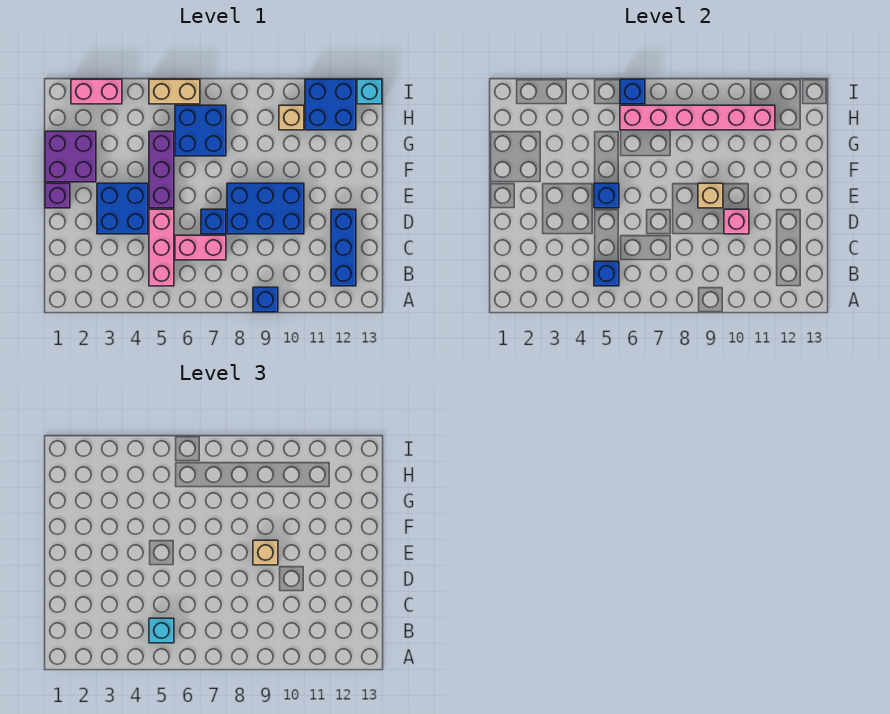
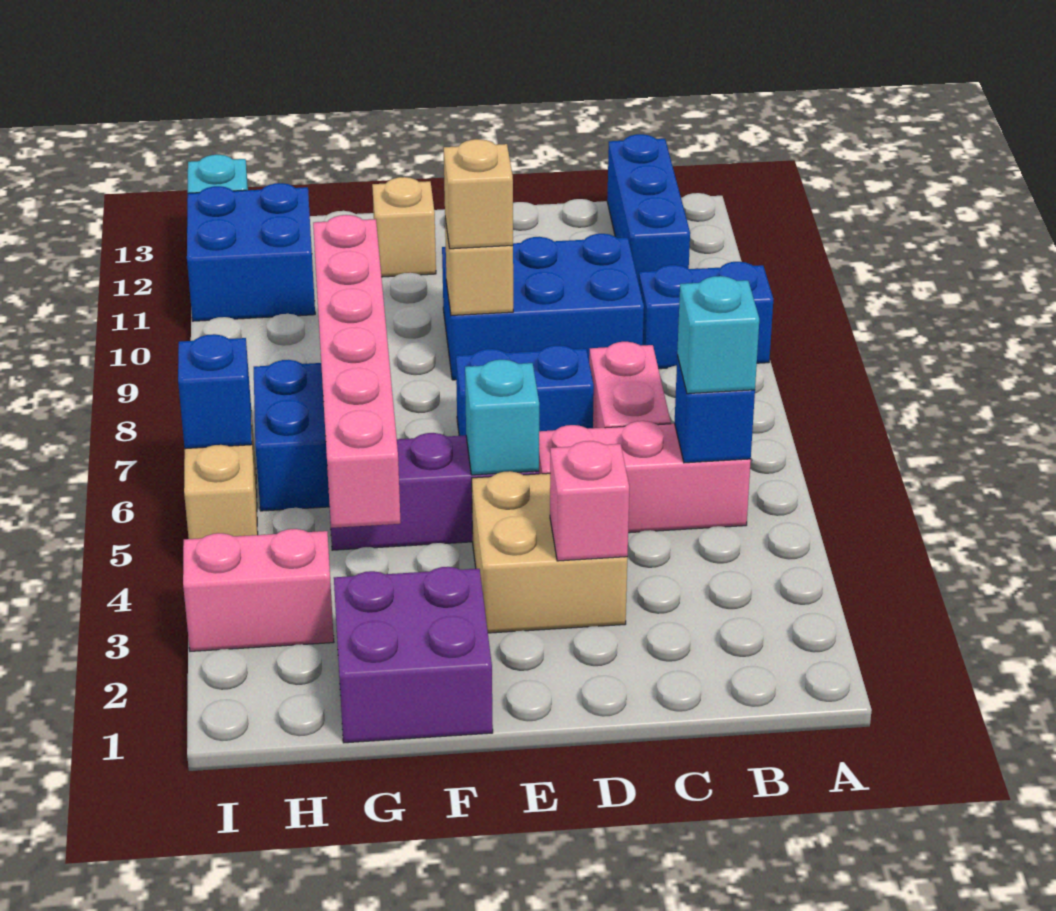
blue brick A9 level 1 -> blue brick A9:B9 level 1
blue brick B12:D12 level 1 -> blue brick B11:B13 level 1
blue brick D3:E4 level 1 -> tan brick D3:E4 level 1
blue brick D7 level 1 -> blue brick D7:E7 level 1
blue brick D8:E10 level 1 -> blue brick C9:E10 level 1
pink brick D10 level 2 -> pink brick D3 level 2
purple brick E1 level 1 -> none
blue brick E5 level 2 -> cyan brick E5 level 2
pink brick H6:H11 level 2 -> pink brick G4:G9 level 2
tan brick H10 level 1 -> tan brick F12 level 1
pink brick I2:I3 level 1 -> pink brick H3:I3 level 1

